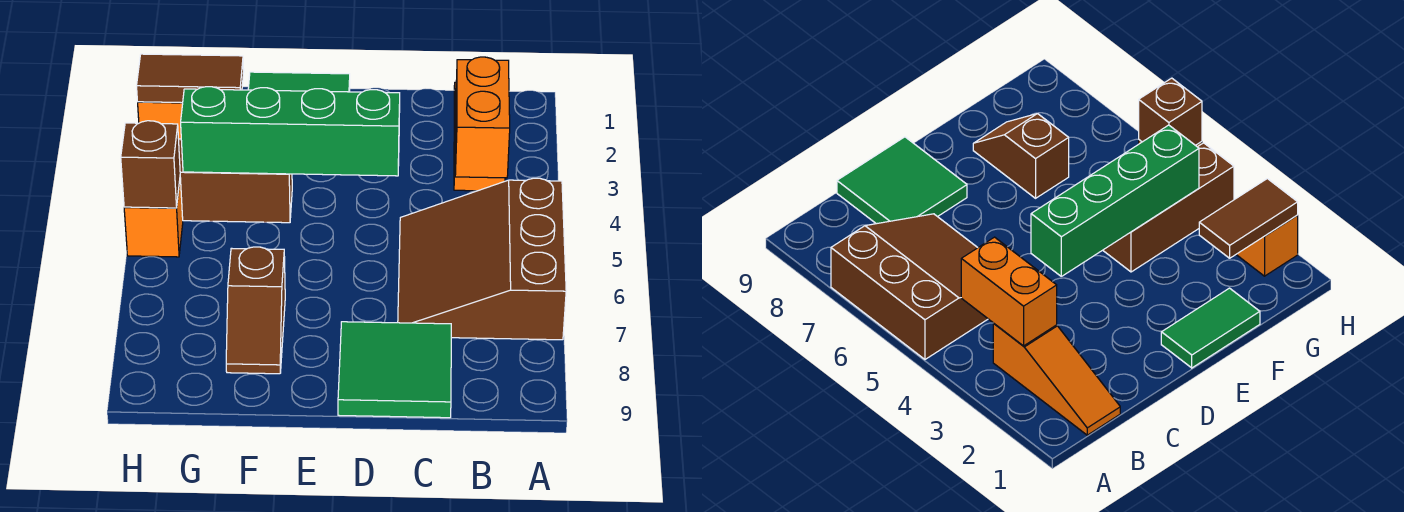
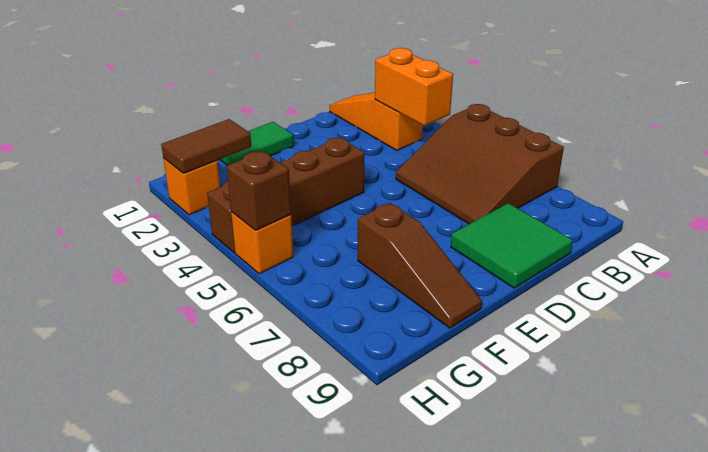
green brick D4:G4 level 2 -> none
brown brick F4:H4 level 1 -> brown brick E4:H4 level 1
brown slope F7:F8 level 1 top 7 -> brown slope F7:F9 level 1 top 7

